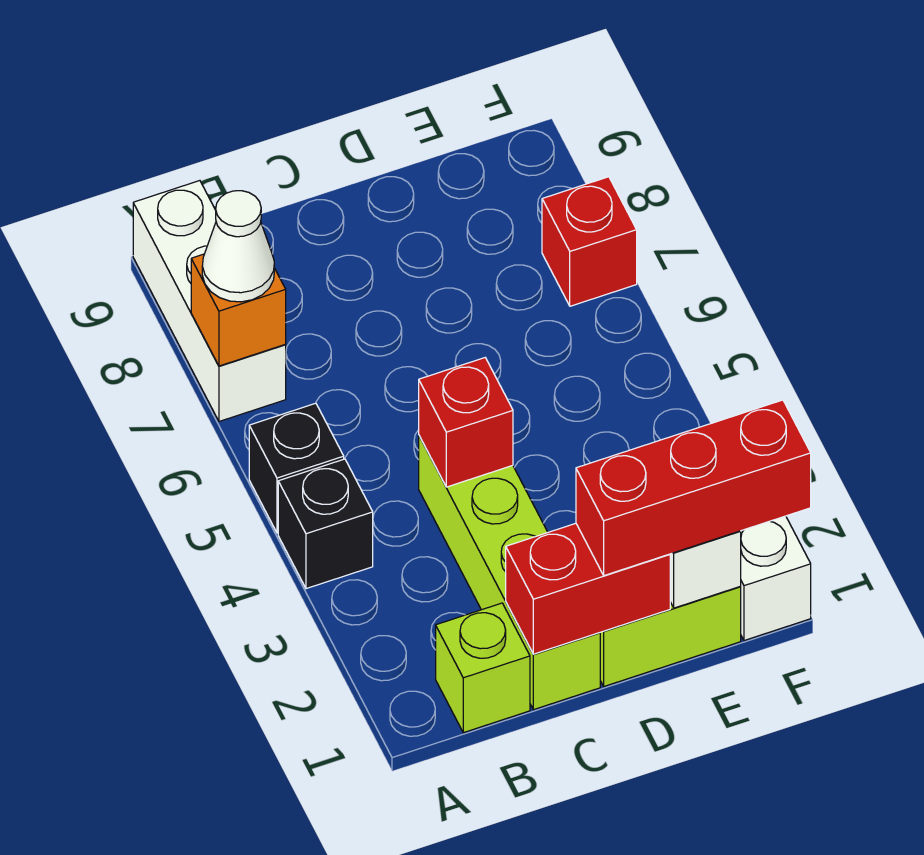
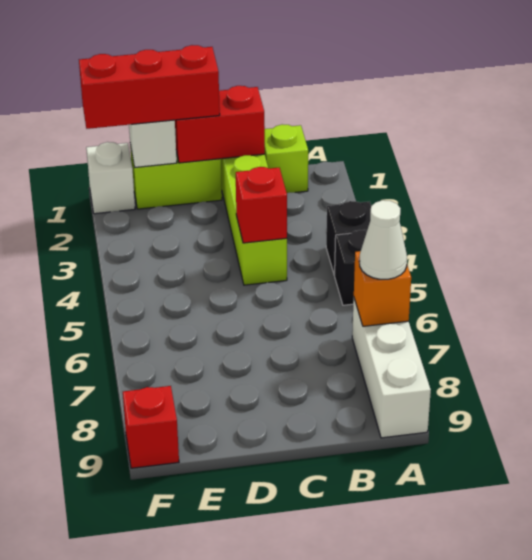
red brick F7 level 1 -> red brick F9 level 1

